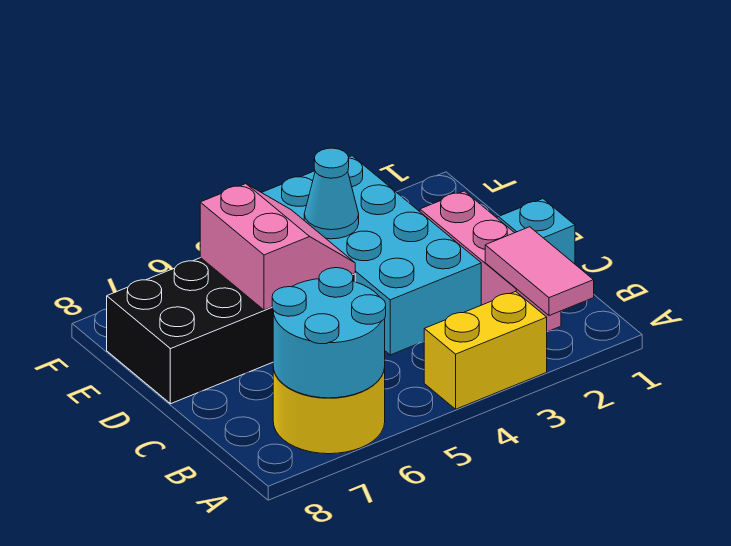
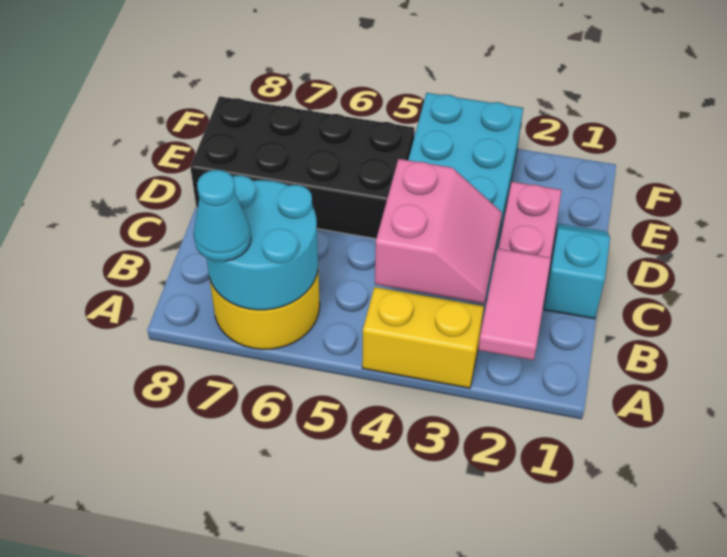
pink slope D5:E6 level 2 top 6 -> pink slope B3:C4 level 2 top 4
cyan cone E4 level 2 -> cyan cone A7 level 3

